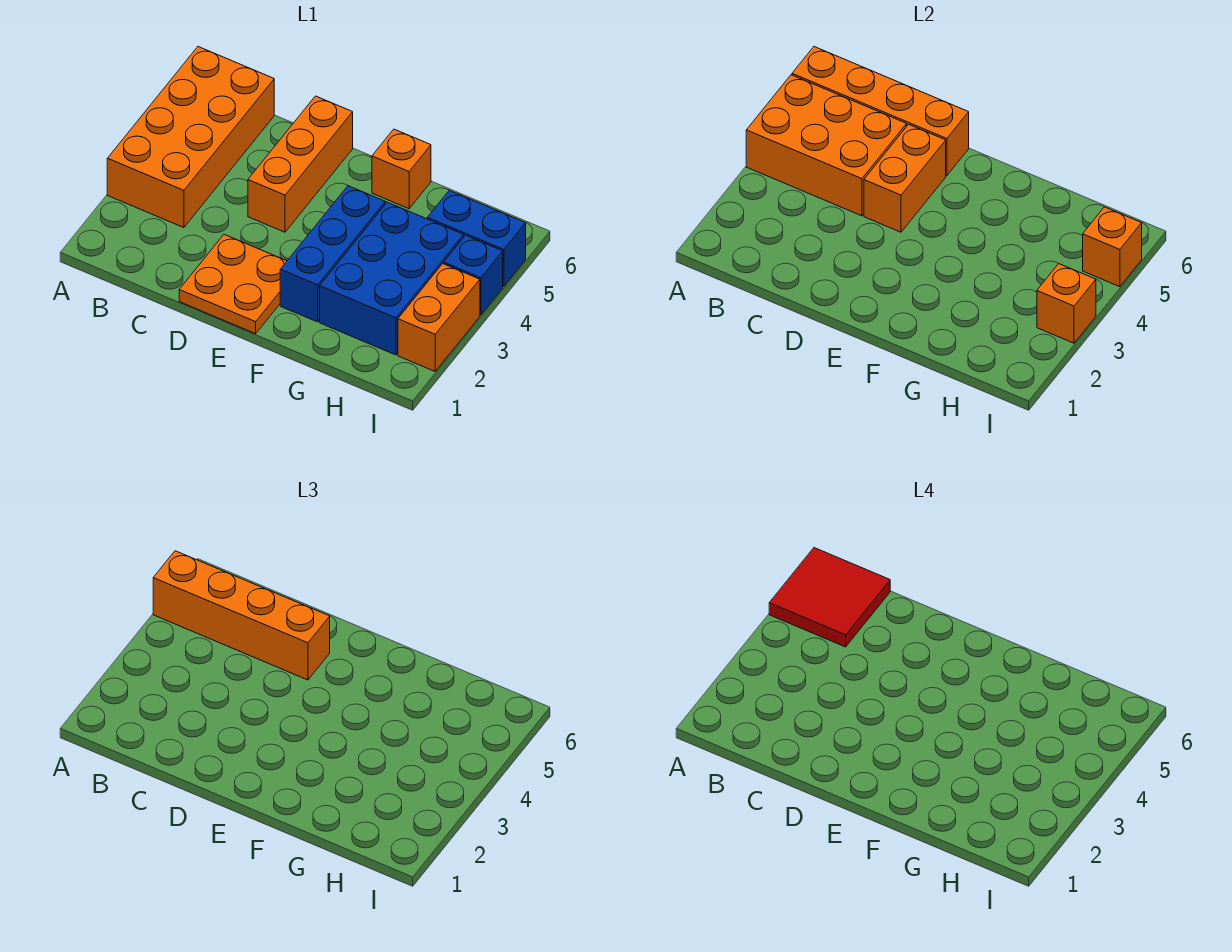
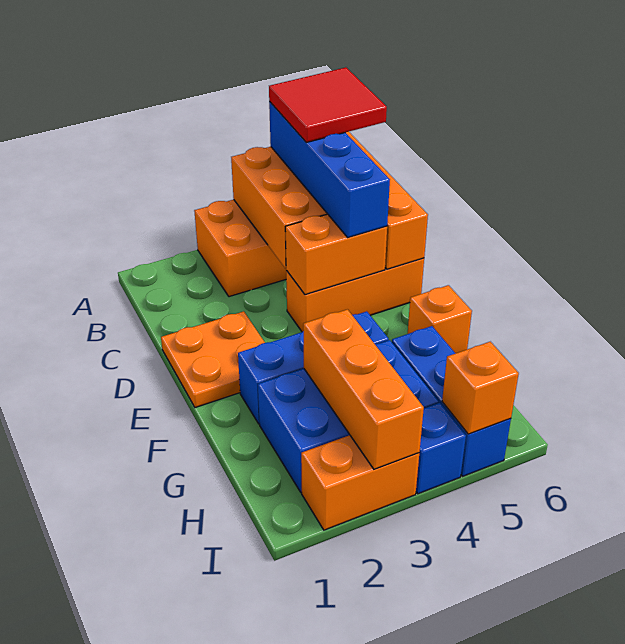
orange brick A5:D5 level 3 -> blue brick A5:D5 level 3
blue brick H5:I5 level 1 -> blue brick G5:I5 level 1
orange brick I3 level 2 -> orange brick G3:I3 level 2

